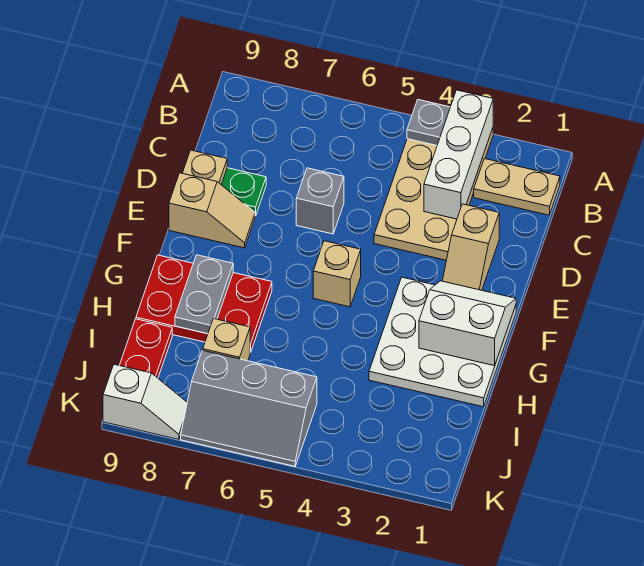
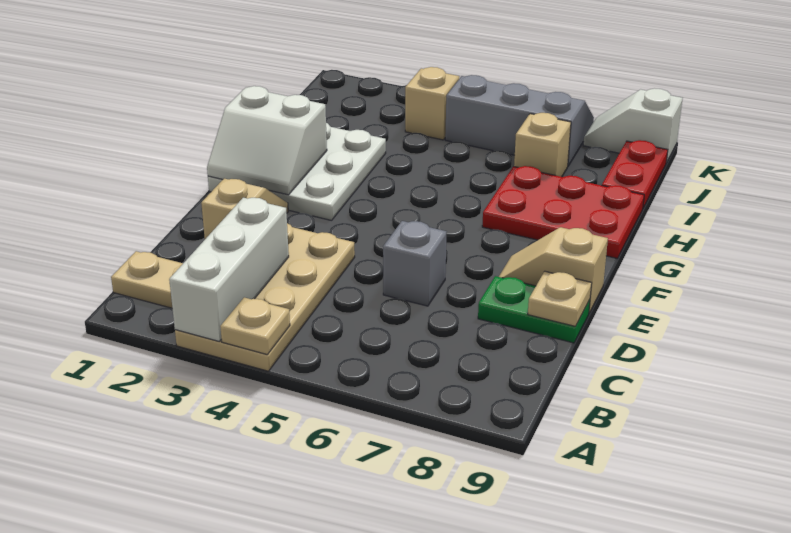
grey plate A4 level 2 -> tan plate A4 level 2
tan brick F5 level 1 -> tan brick J4 level 1
grey plate G8:H8 level 2 -> none

